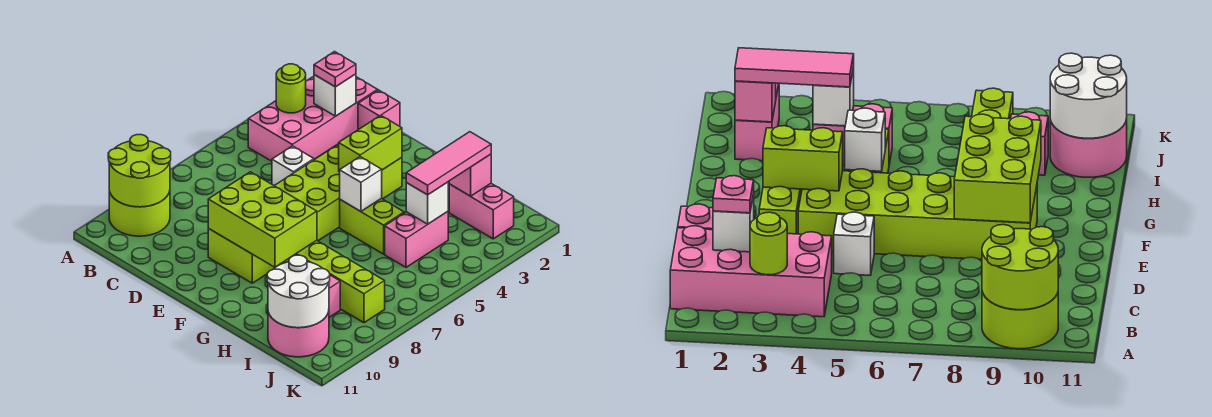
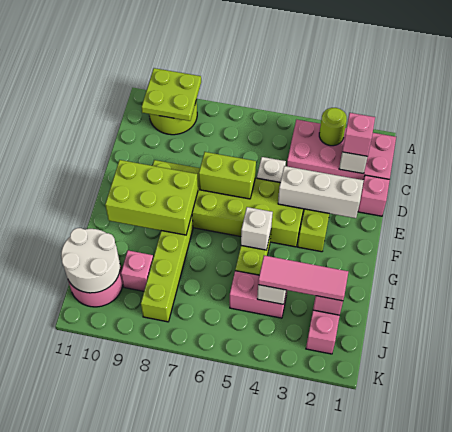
lime round brick A9:B10 level 2 -> lime plate A9:B10 level 2
pink plate C2 level 3 -> pink brick C2 level 3
none -> white brick E2:E4 level 2
lime brick E8:G9 level 2 -> lime brick F8:G10 level 2
lime brick F3:F4 level 2 -> lime brick E6:E7 level 2

